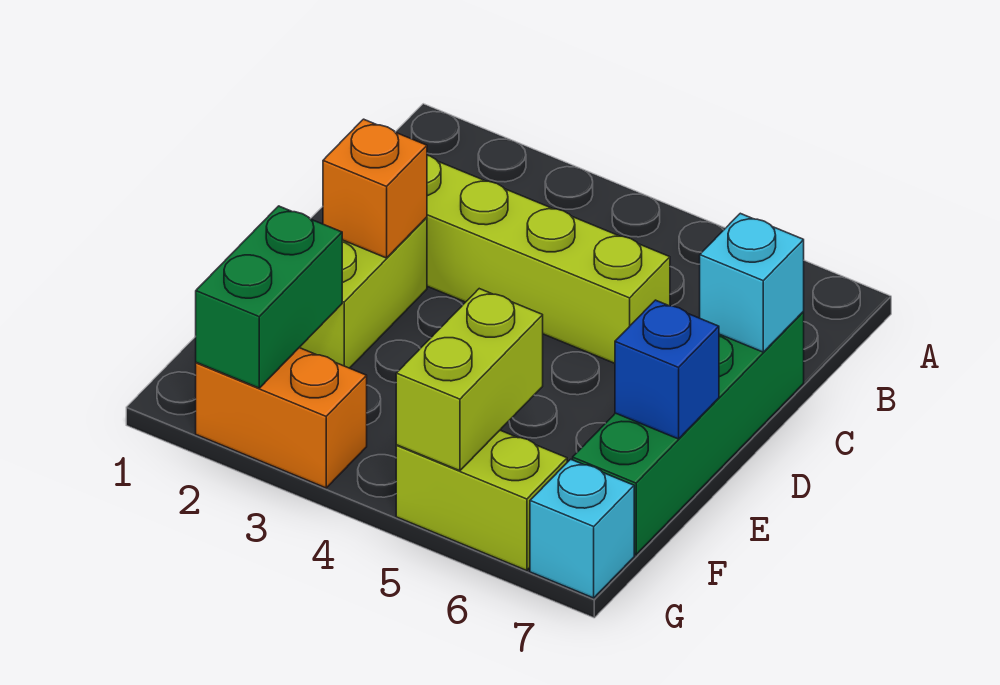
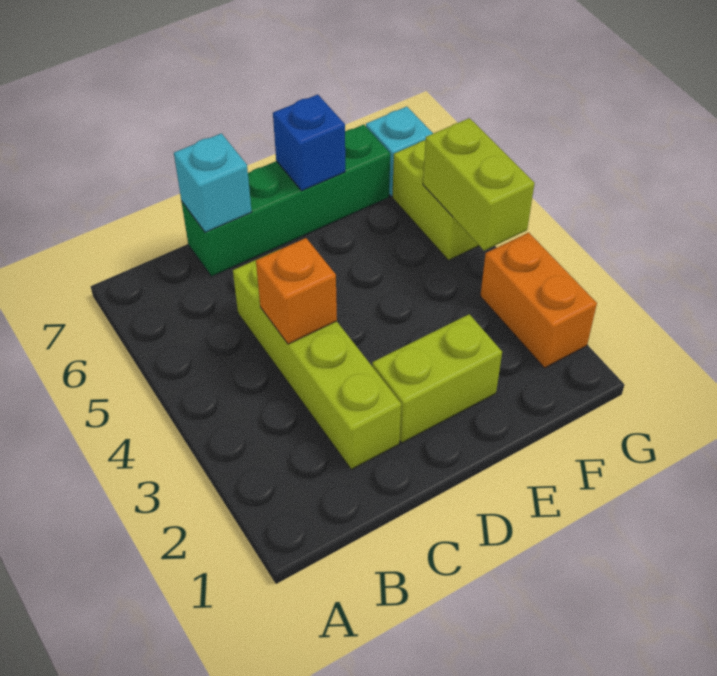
orange brick D2 level 2 -> orange brick C4 level 2
green brick F2:G2 level 2 -> none
lime brick F5:G5 level 2 -> lime brick G4:G5 level 2

